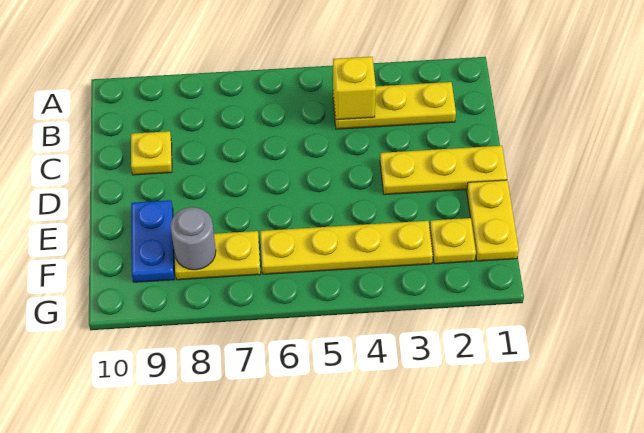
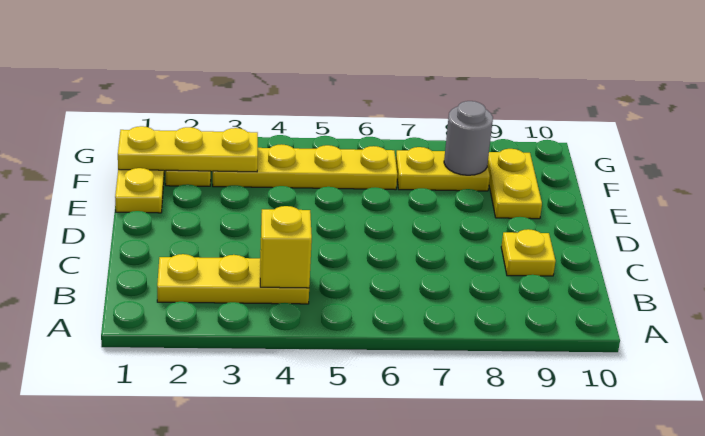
yellow plate D1:D3 level 1 -> yellow plate F1:F3 level 2
blue plate E9:F9 level 1 -> yellow plate E9:F9 level 1

